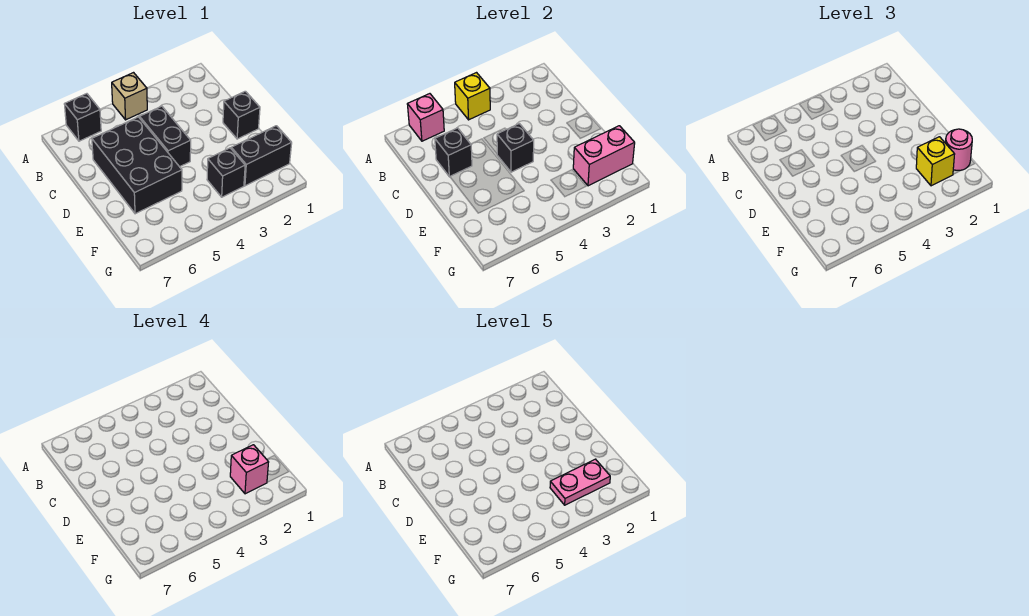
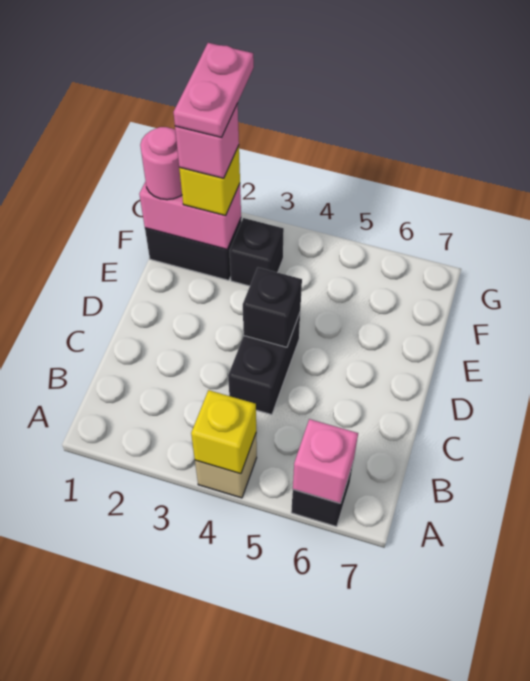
black brick C5:E6 level 1 -> none
black brick C6 level 2 -> none
black brick D1 level 1 -> none
pink plate F2:F3 level 5 -> pink plate F2:G2 level 5

